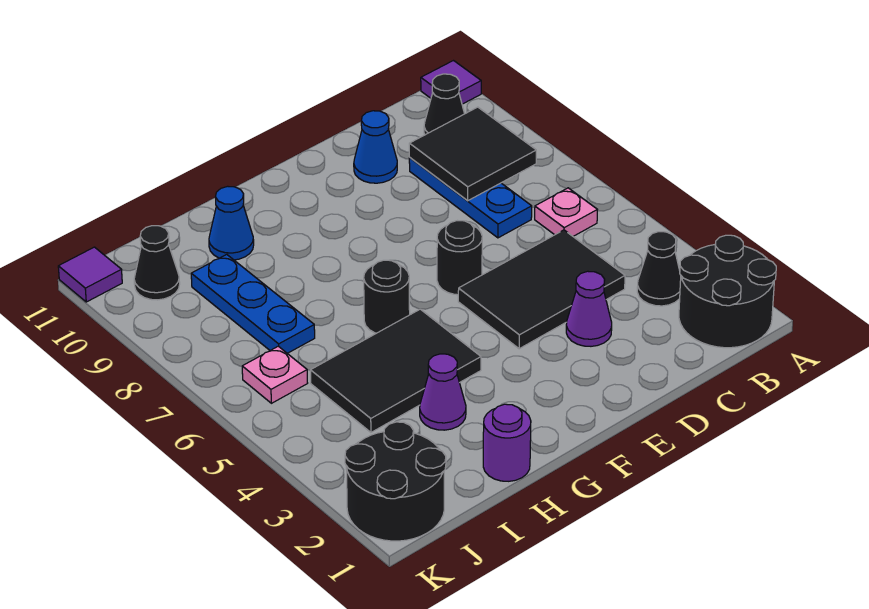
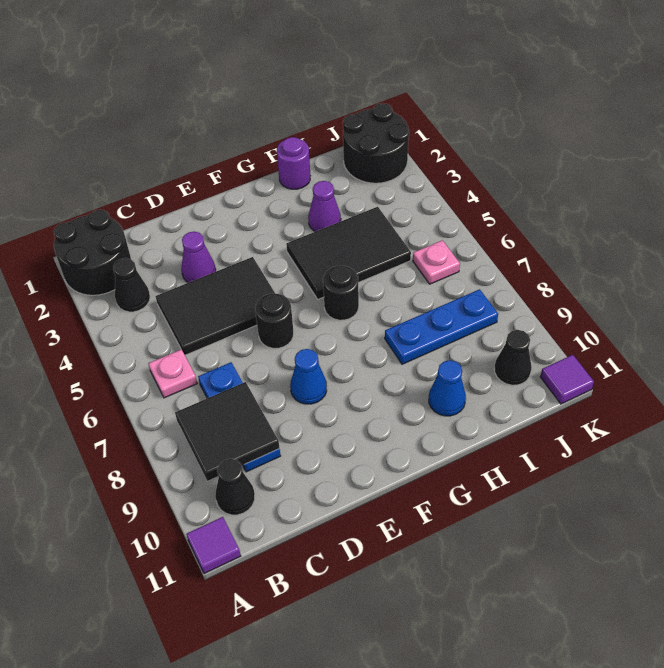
blue cone D10 level 1 -> blue cone E8 level 1
blue plate I7:I9 level 1 -> blue plate H8:J8 level 1

